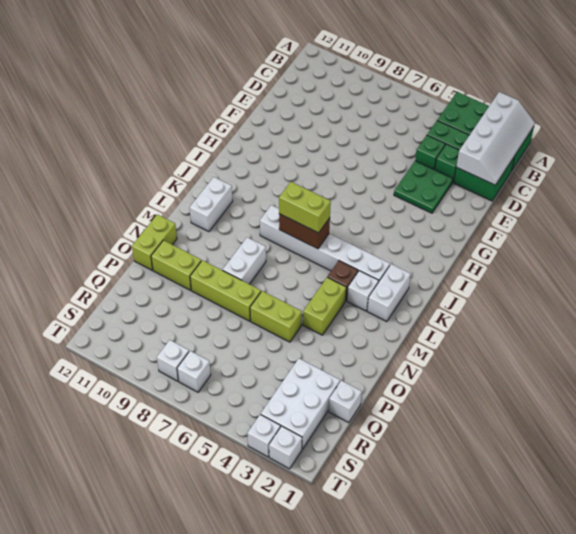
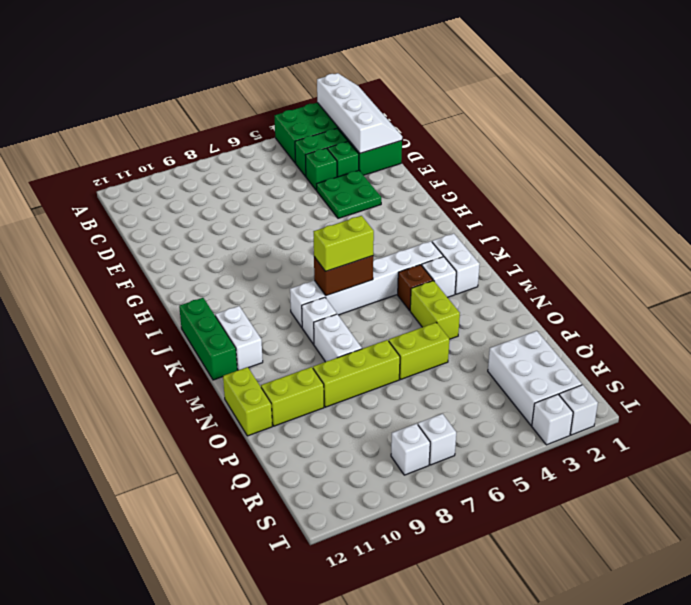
none -> green brick J12:L12 level 1
white brick Q1 level 1 -> white brick L8 level 1

